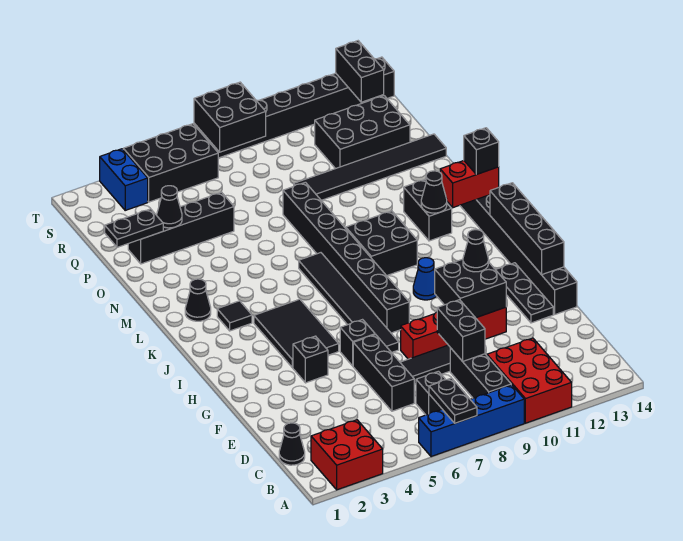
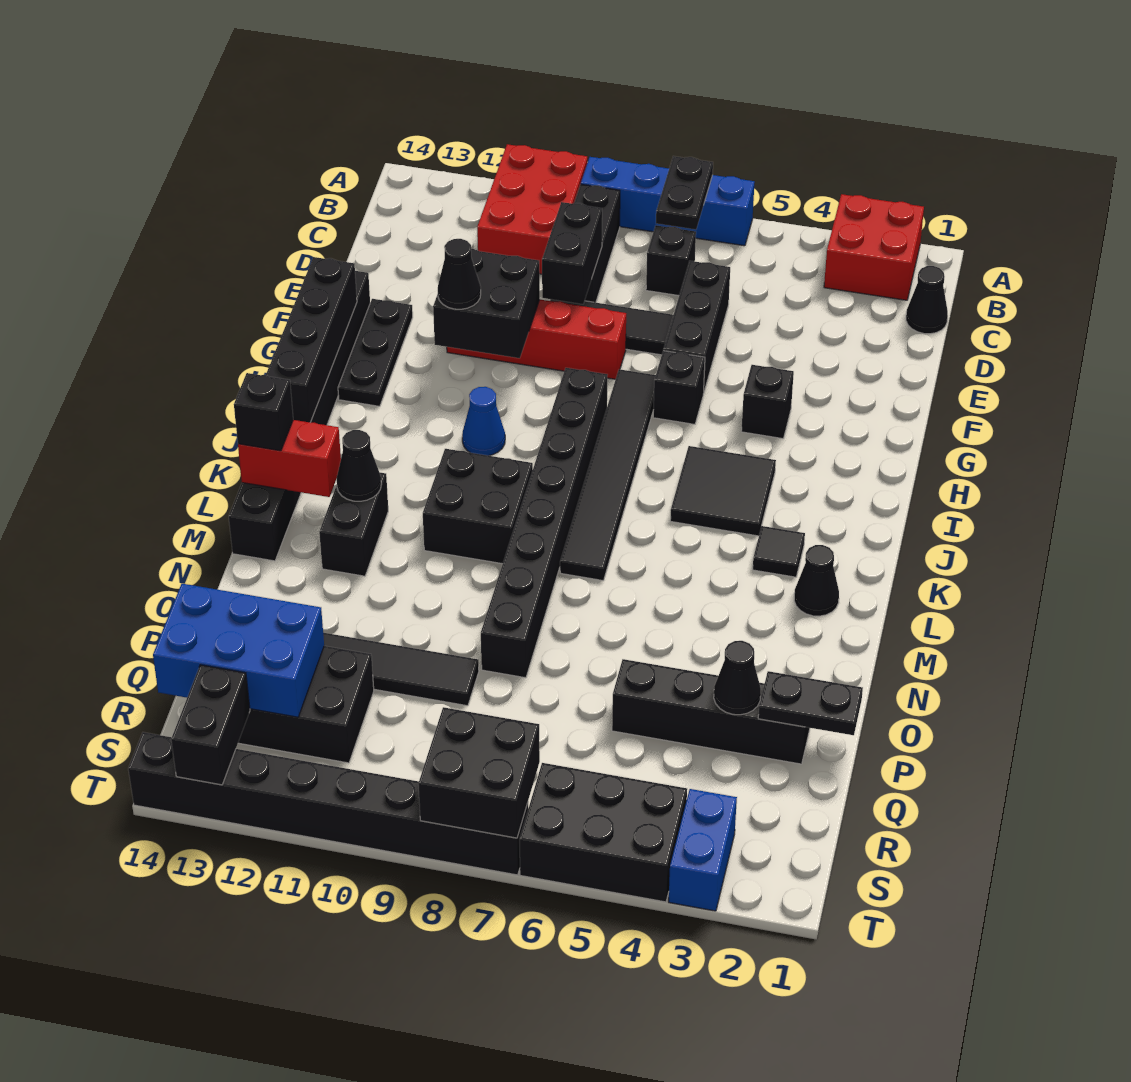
black tile H4:J5 level 1 -> black tile I4:J5 level 1
none -> blue brick Q12:R14 level 2

